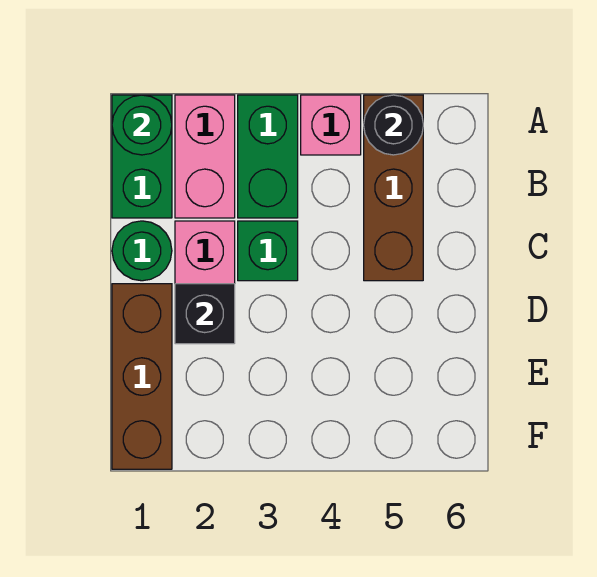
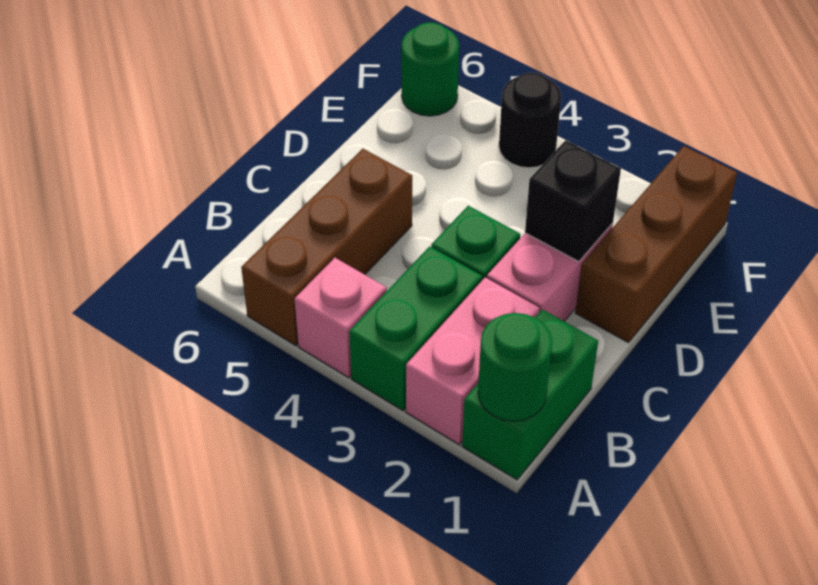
black round brick A5 level 2 -> black round brick F4 level 1
green round brick C1 level 1 -> green round brick F6 level 1

